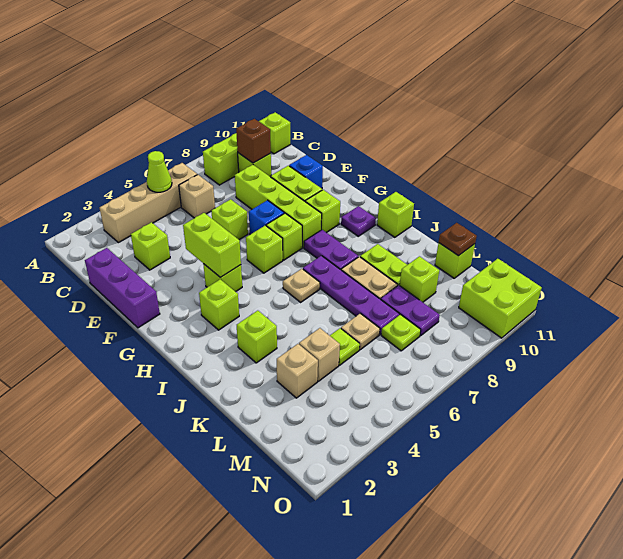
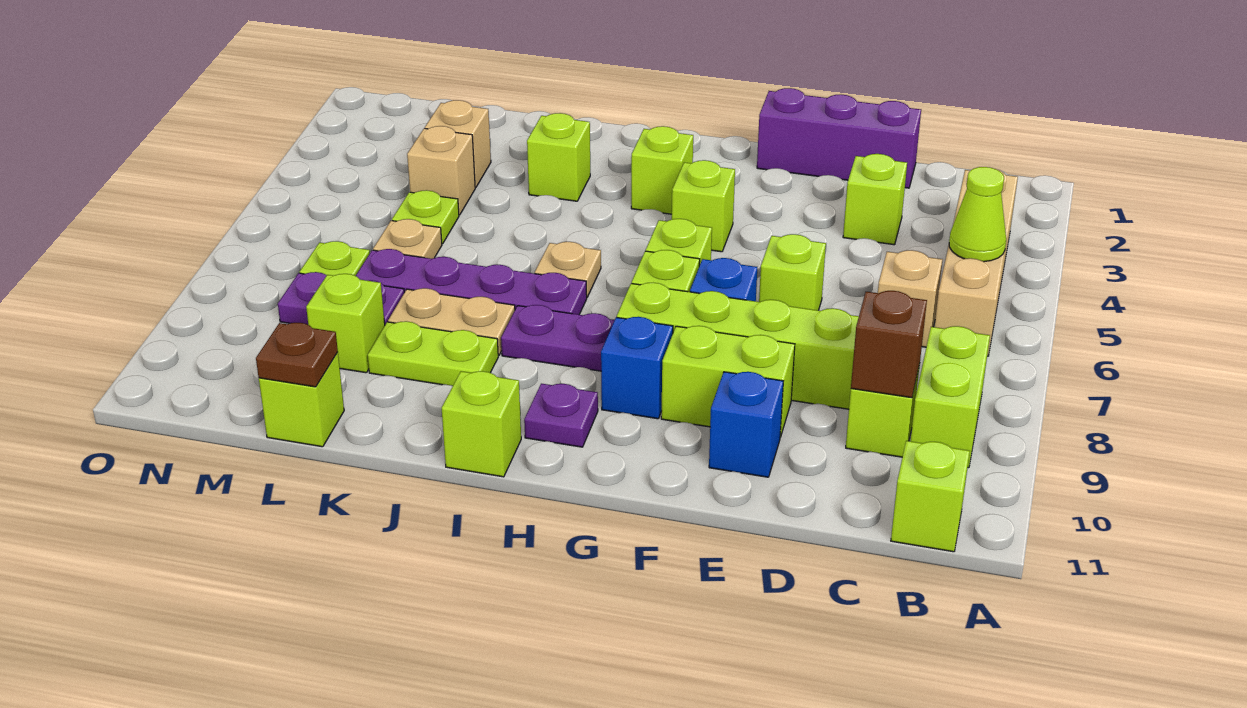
lime brick F4:G4 level 2 -> none
lime brick G9 level 1 -> blue brick G9 level 1
lime brick N10:O11 level 1 -> none

